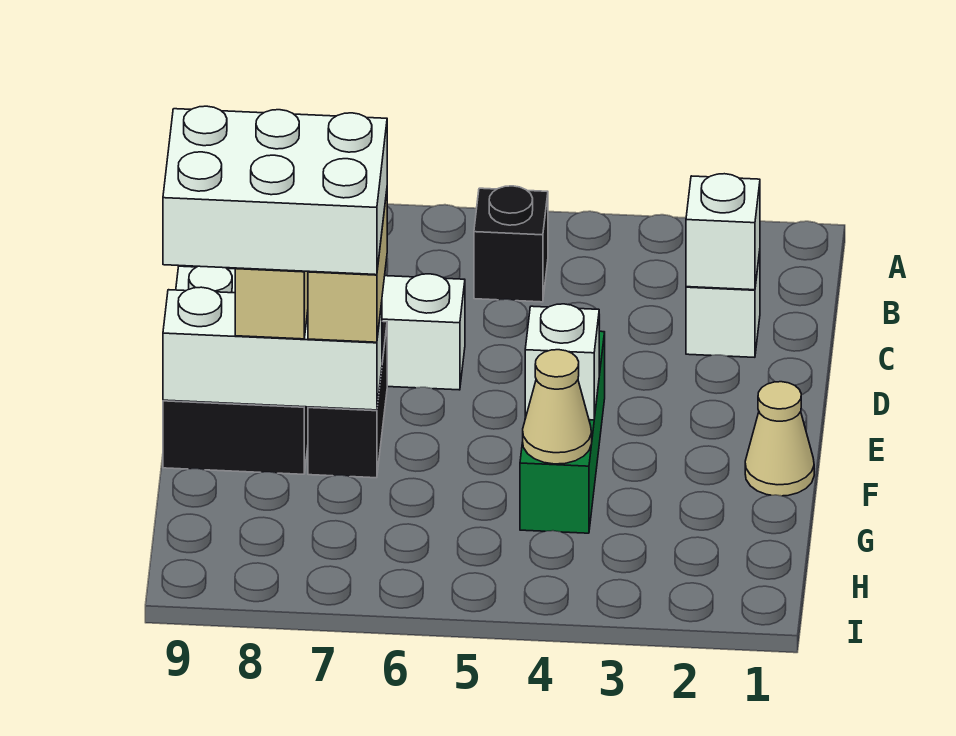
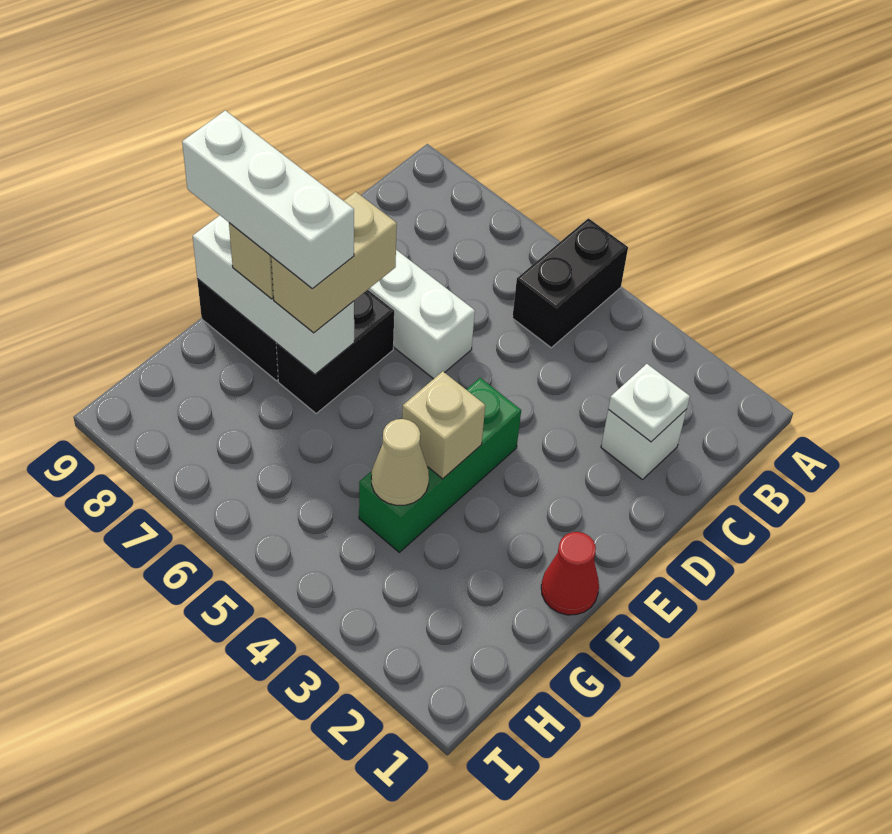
black brick B5 level 1 -> black brick A5:B5 level 1
white brick C2 level 2 -> white plate C2 level 2
white brick E7:F9 level 4 -> white brick F7:F9 level 4
tan cone F1 level 1 -> red cone F1 level 1
white brick F4 level 2 -> tan brick F4 level 2

